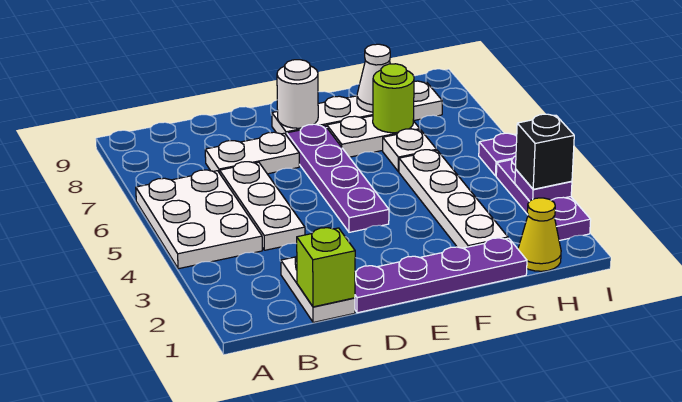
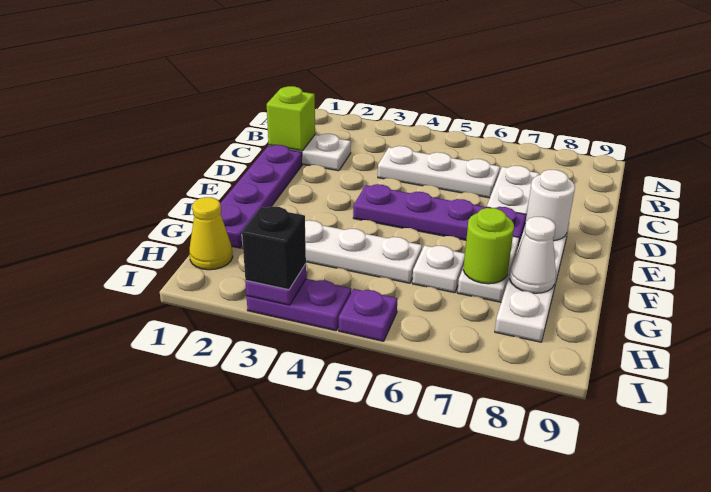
white plate A4:B6 level 1 -> none
purple plate I2:I4 level 1 -> purple plate I3:I4 level 1

